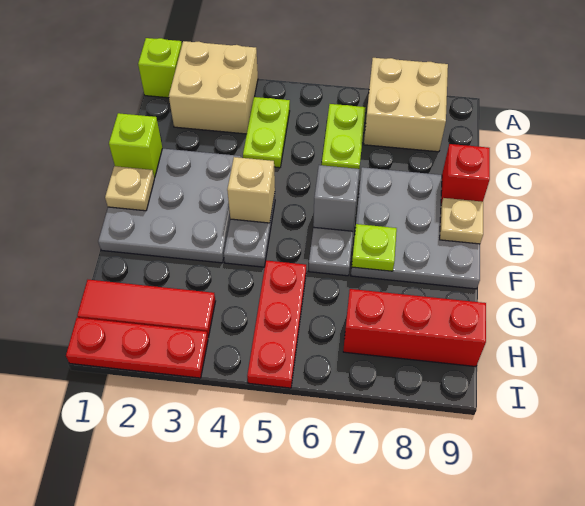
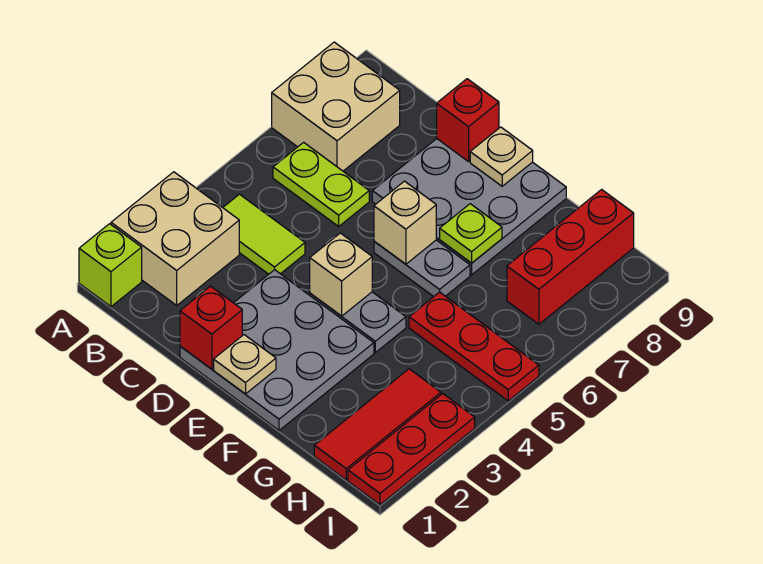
lime plate B4:C4 level 1 -> lime tile B4:C4 level 1
lime brick D1 level 2 -> red brick D1 level 2
grey brick E6 level 2 -> tan brick E6 level 2

